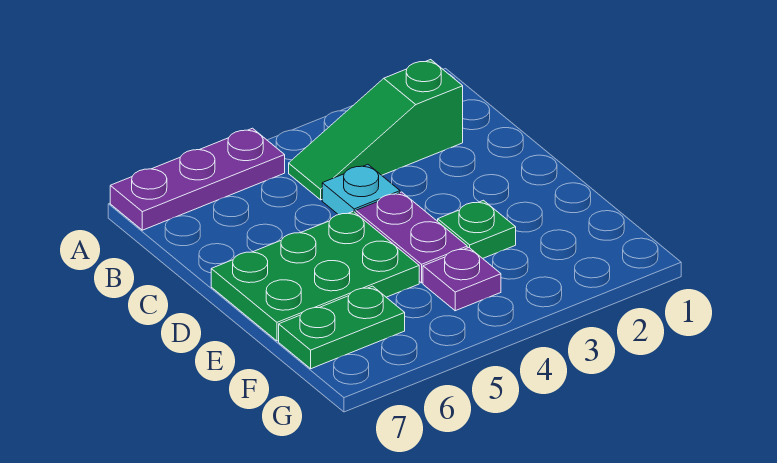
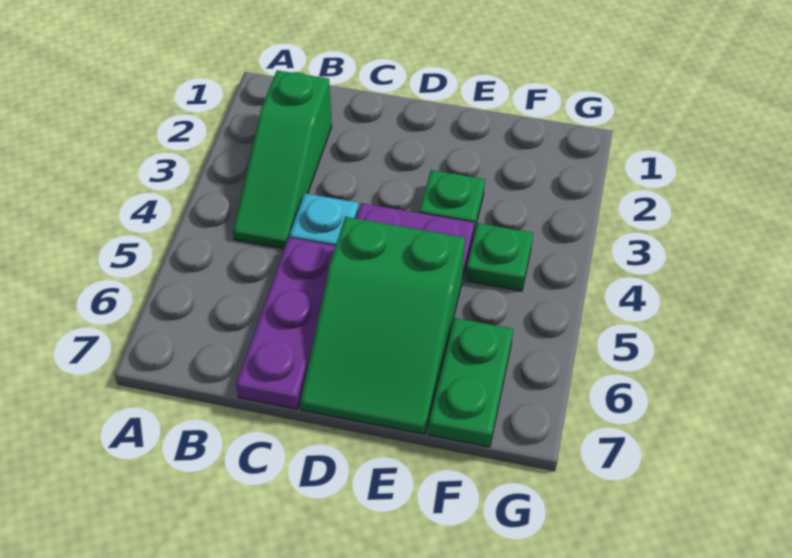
purple plate A5:A7 level 1 -> purple plate C5:C7 level 1
green plate D5:E7 level 1 -> green slope D5:E7 level 1 top 5
purple plate F4 level 1 -> green plate F4 level 1

